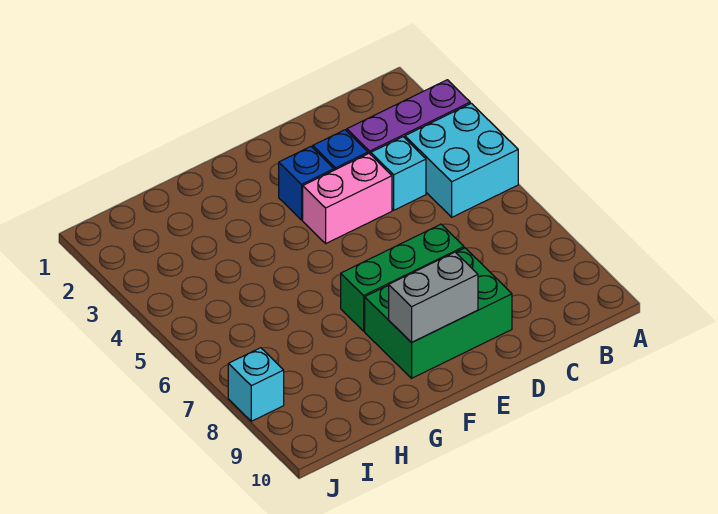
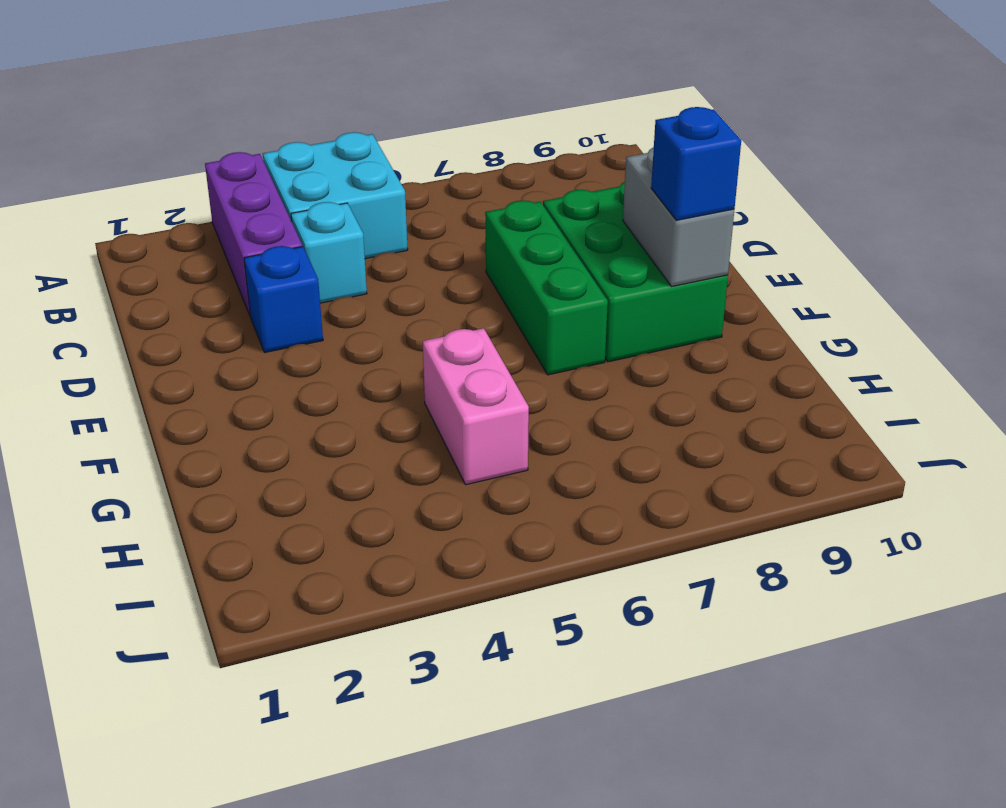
pink brick D4:E4 level 1 -> pink brick G5:H5 level 1
blue brick E3 level 1 -> blue brick F9 level 3
cyan brick J8 level 1 -> none

